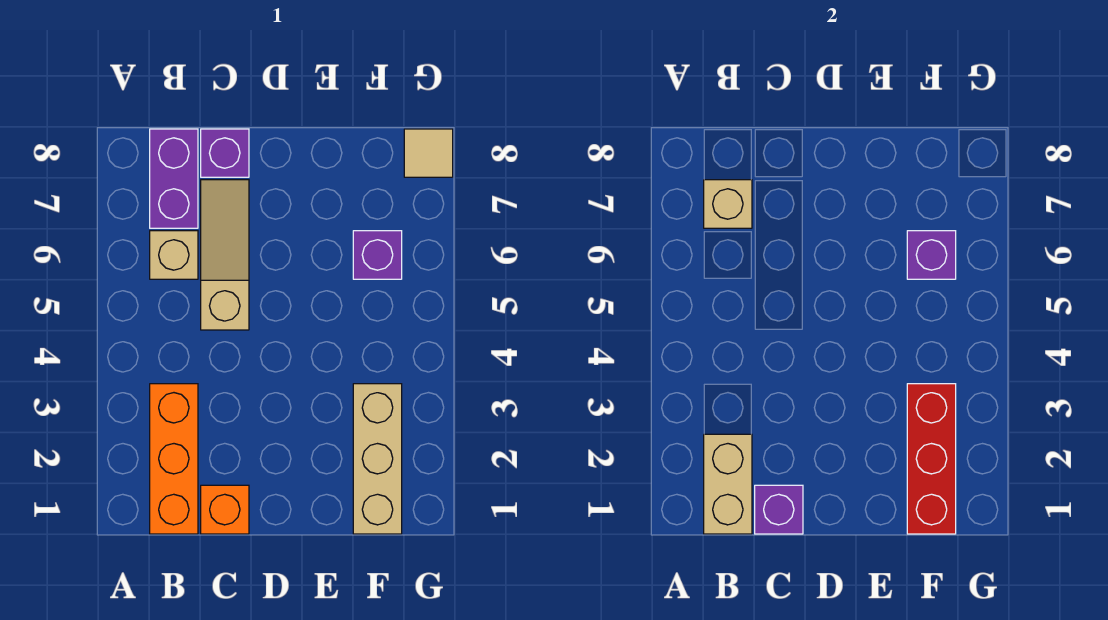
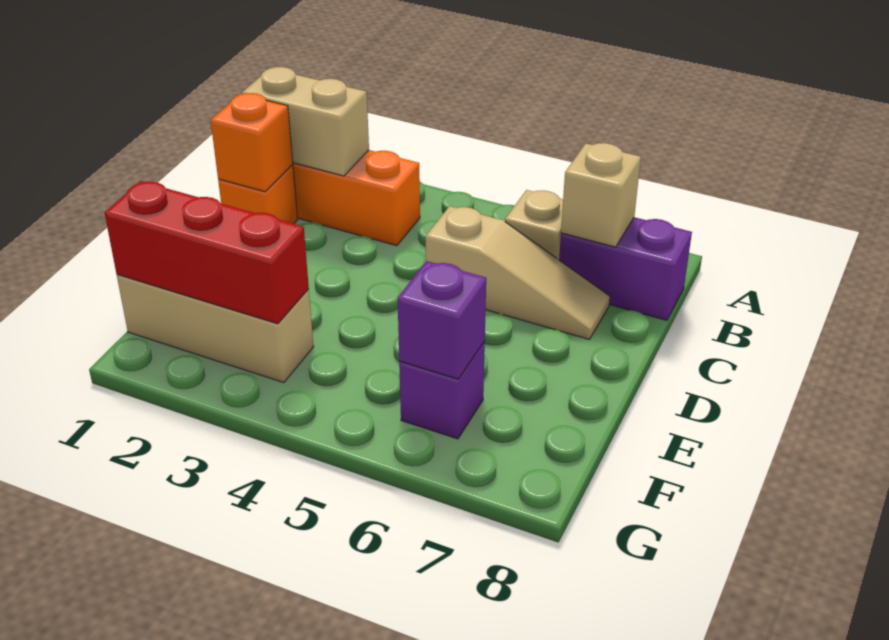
purple brick C1 level 2 -> orange brick C1 level 2
purple brick C8 level 1 -> none
tan tile G8 level 1 -> none

